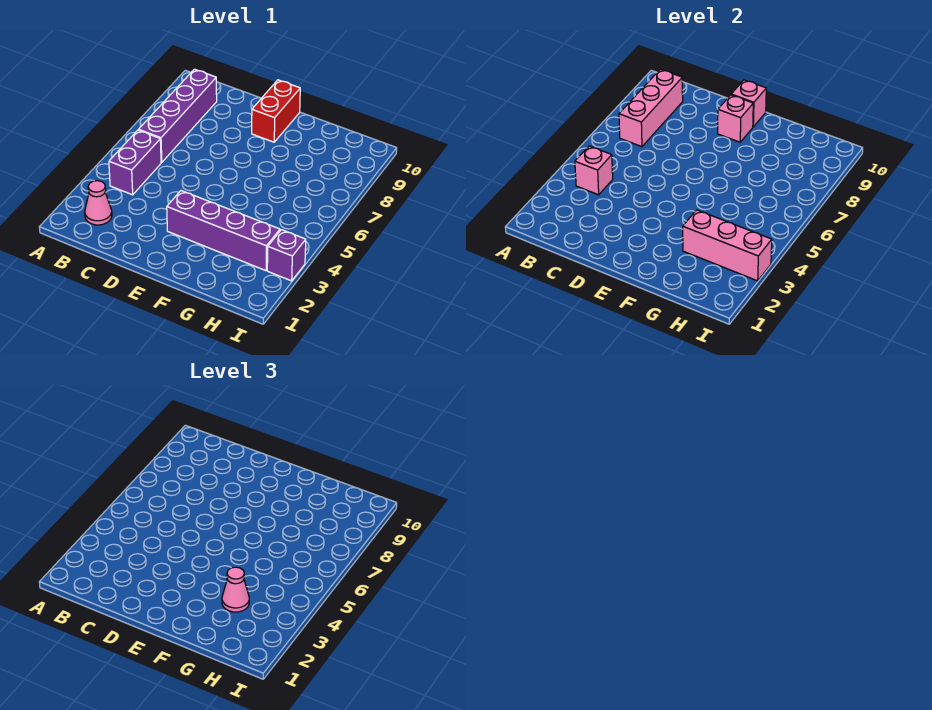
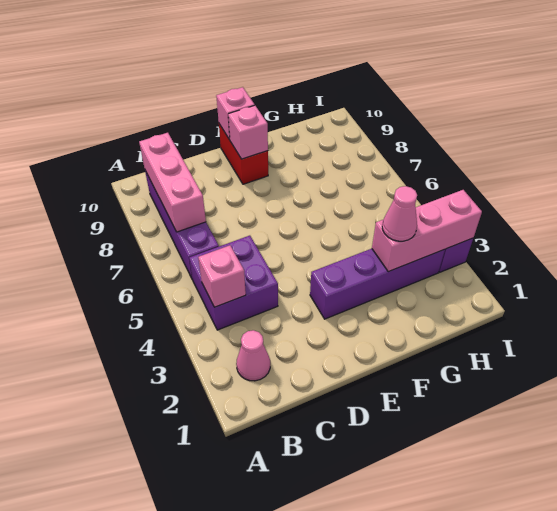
purple brick B4:B5 level 1 -> purple brick B4:C5 level 1

